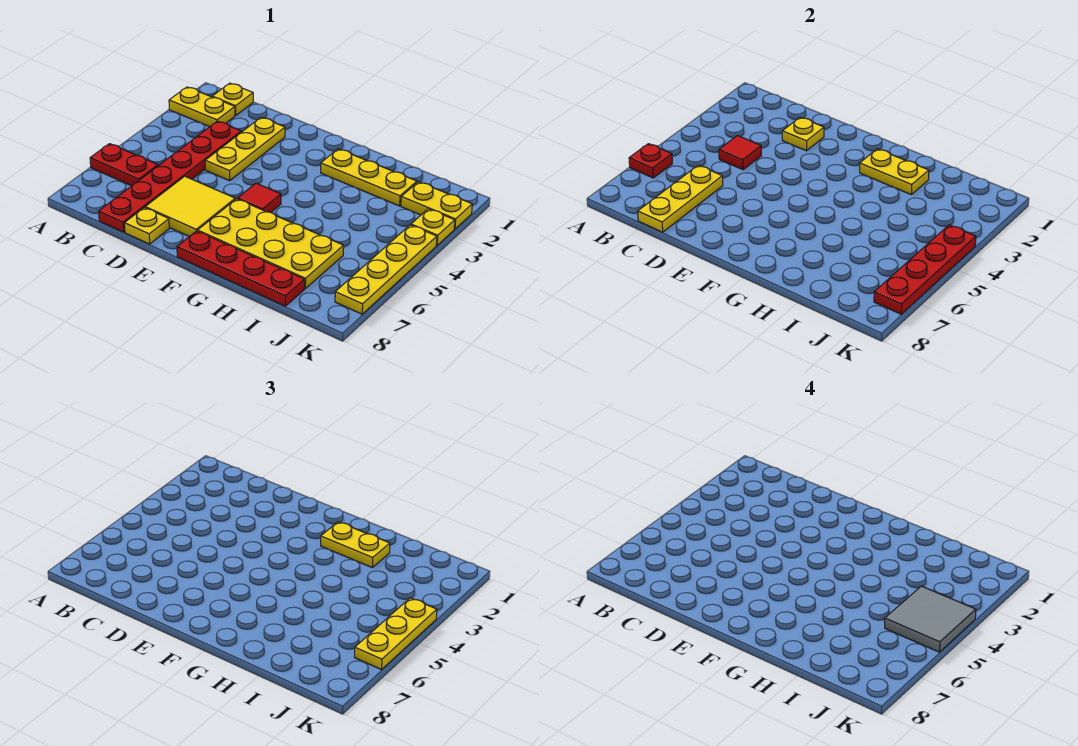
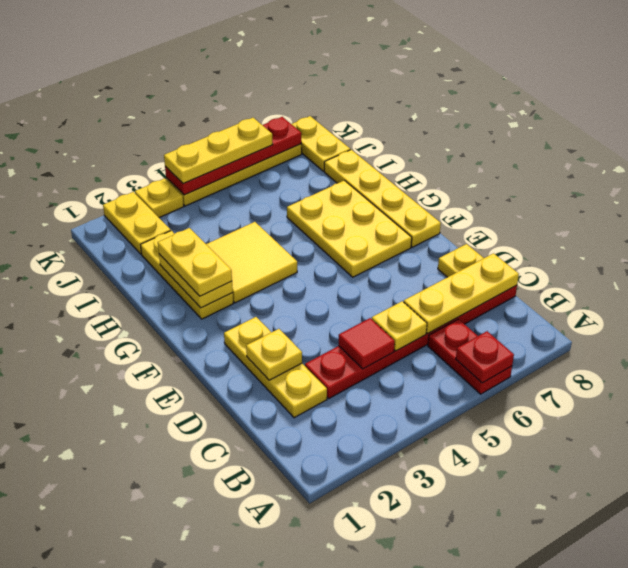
yellow plate A2:B2 level 1 -> yellow plate J8:K8 level 1
yellow plate B1 level 1 -> yellow plate C5 level 2
yellow plate D2:D4 level 1 -> yellow plate C2:E2 level 1
yellow tile D6:E7 level 1 -> yellow tile G3:H4 level 1
red tile F5 level 1 -> none
yellow plate F6:I7 level 1 -> yellow plate F6:H7 level 1
red plate F8:I8 level 1 -> yellow plate F8:I8 level 1
grey tile J4:K5 level 4 -> none

